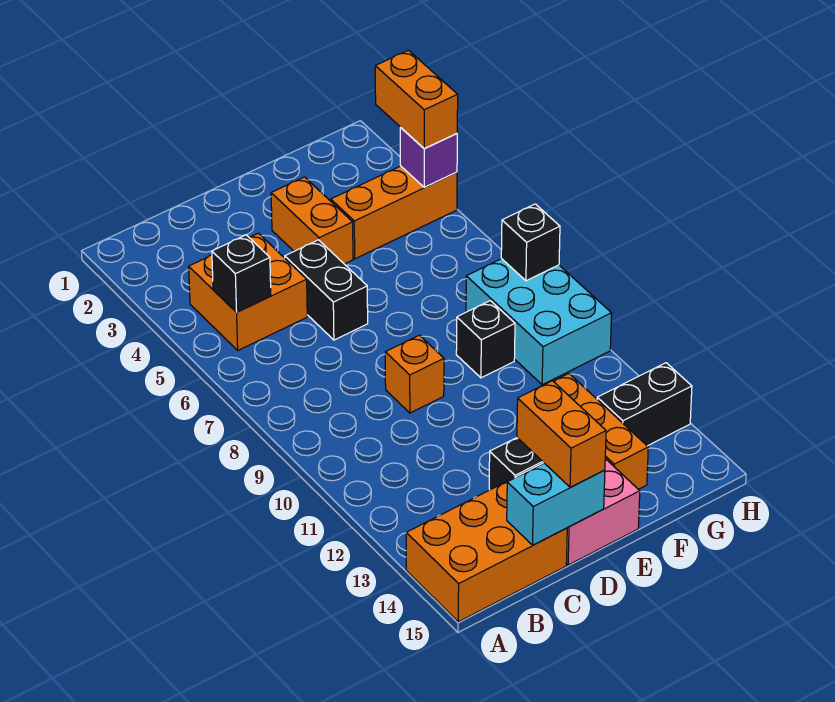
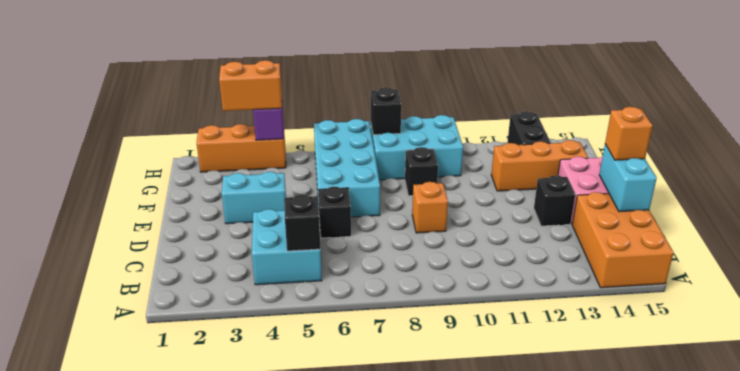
orange brick B4:C5 level 1 -> cyan brick B4:C5 level 1
black brick D5:D6 level 1 -> black brick D6 level 1
orange brick D14:D15 level 3 -> orange brick D15 level 3
orange brick E3:E4 level 1 -> cyan brick E3:E4 level 1
none -> cyan brick E6:H7 level 1
orange brick F4:H4 level 1 -> orange brick H2:H4 level 1

